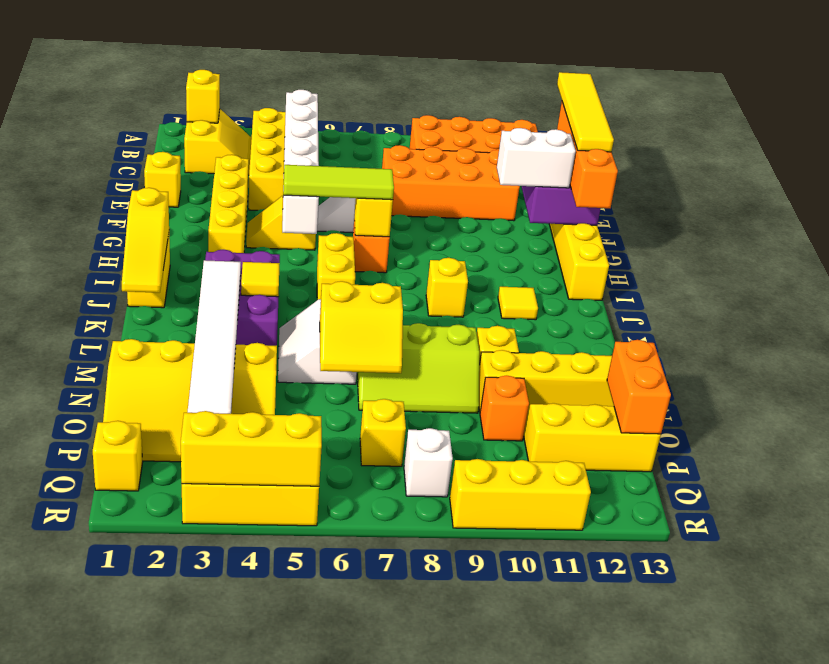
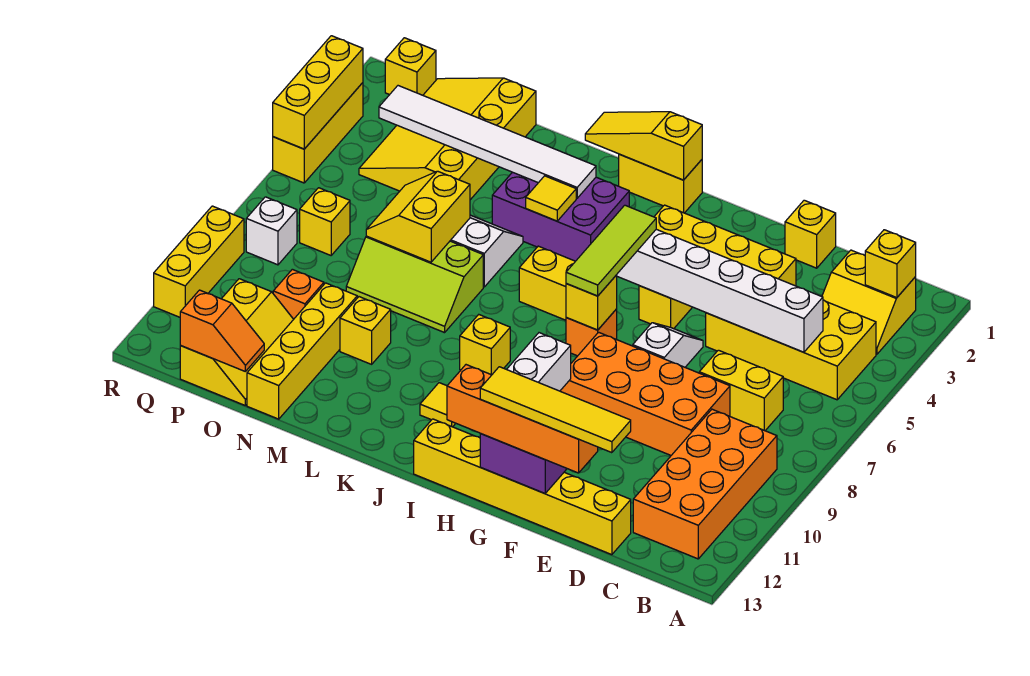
none -> yellow brick C7:D7 level 1
orange brick D8:E11 level 1 -> orange brick D8:G9 level 1
lime slope M7:N9 level 1 top M -> lime slope L7:N8 level 1 top 7
orange brick O13:P13 level 2 -> orange slope O13:P13 level 2 top P

